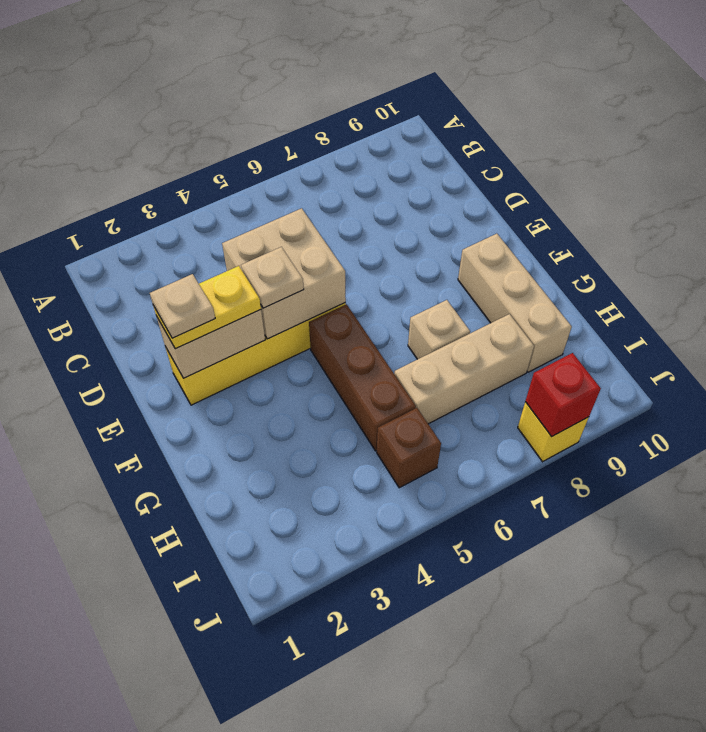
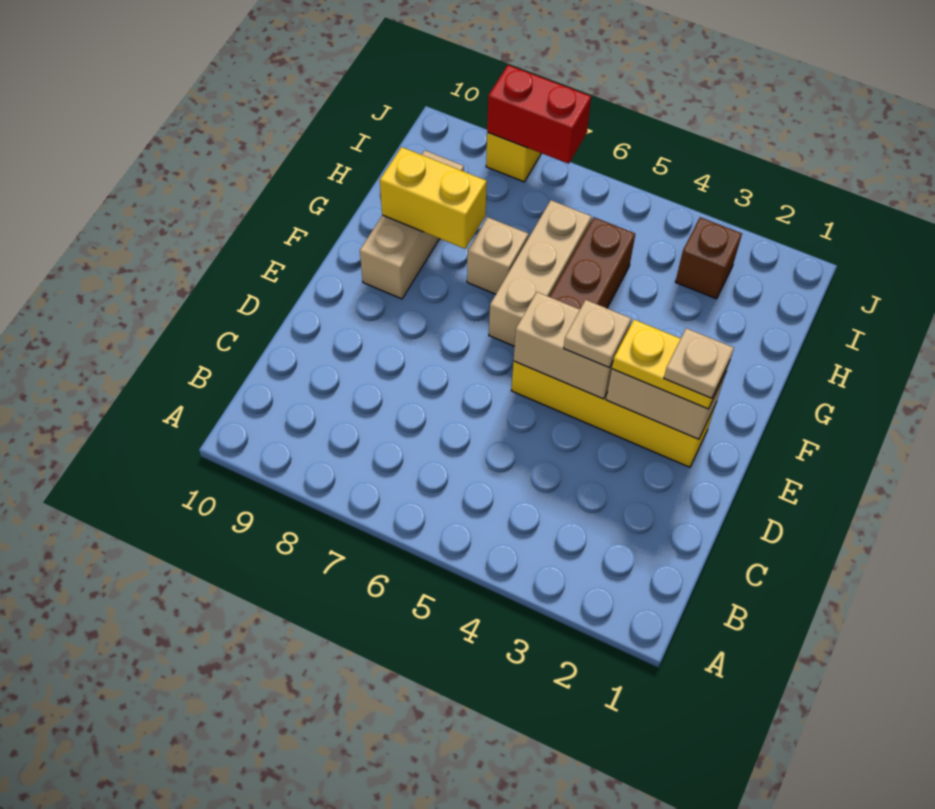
tan brick D4:E5 level 2 -> tan brick E4:E5 level 2
none -> yellow brick G8:G9 level 2
tan brick H6:H8 level 1 -> tan brick F6:H6 level 1
brown brick I5 level 1 -> brown brick I3 level 1
red brick J8 level 2 -> red brick J7:J8 level 2

